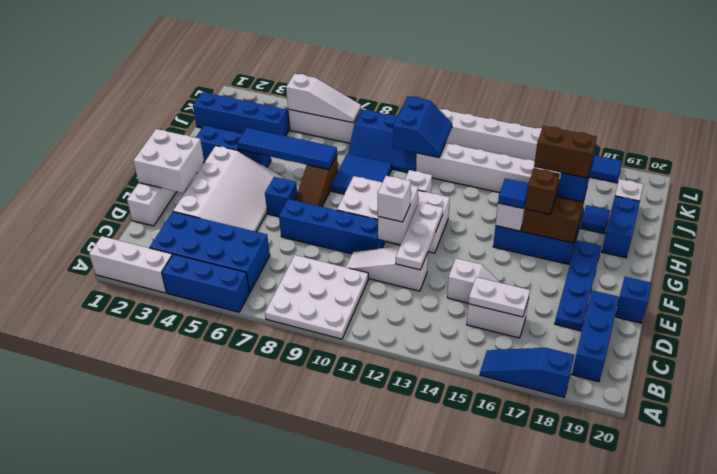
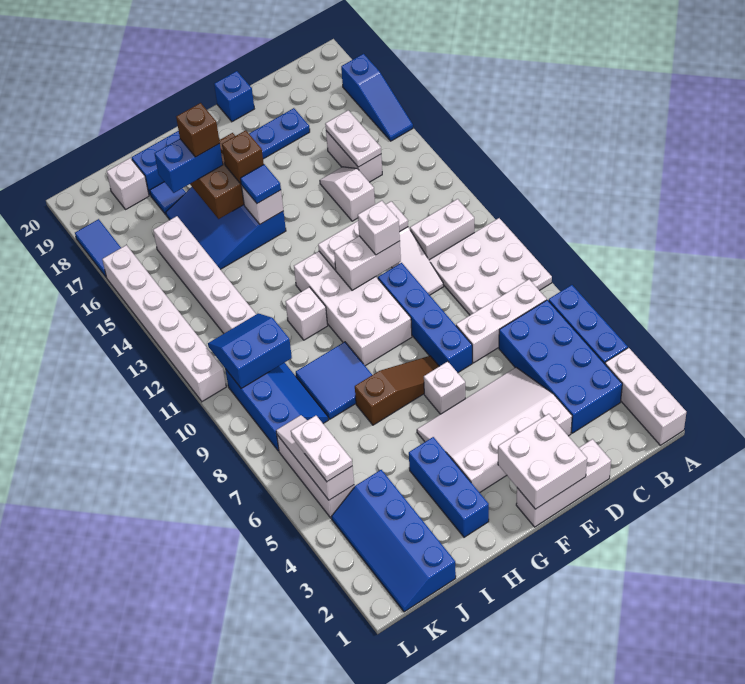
none -> white brick B7:D7 level 1
none -> white brick B11:C11 level 1
blue brick B19:D19 level 1 -> none
blue brick F6 level 1 -> white brick F6 level 1
blue tile H4:H7 level 2 -> none
brown brick H16:H17 level 4 -> brown brick H17 level 4
none -> white plate K5:K6 level 3

